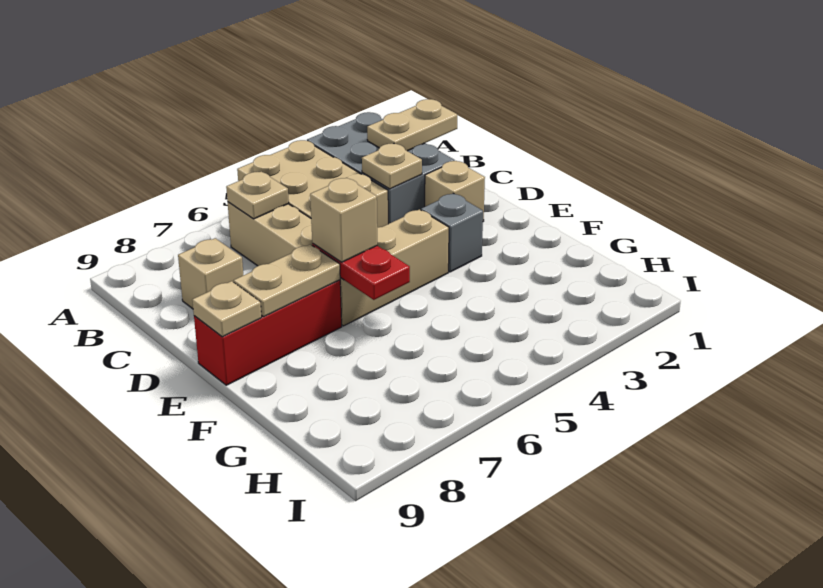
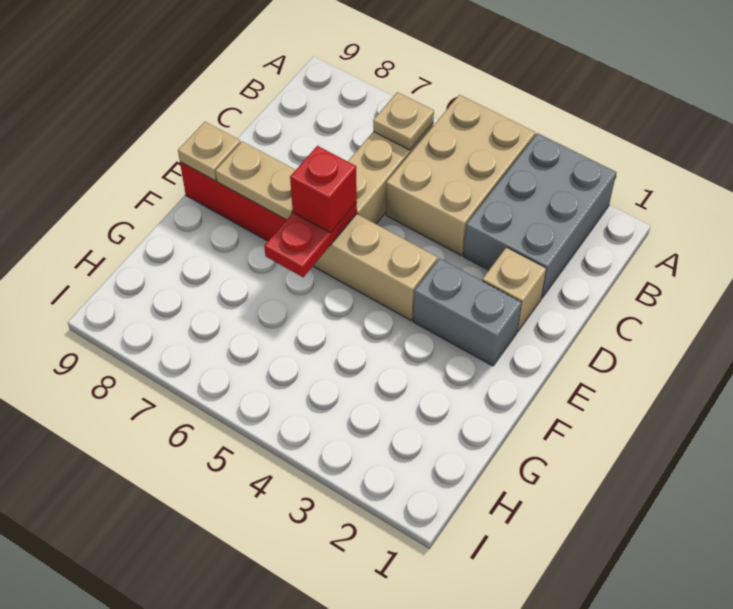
tan plate B1:B2 level 2 -> none
tan plate C3 level 2 -> none
tan brick C8 level 1 -> none
grey brick E3 level 1 -> grey brick E2:E3 level 1
tan brick E6 level 3 -> red brick E6 level 3

